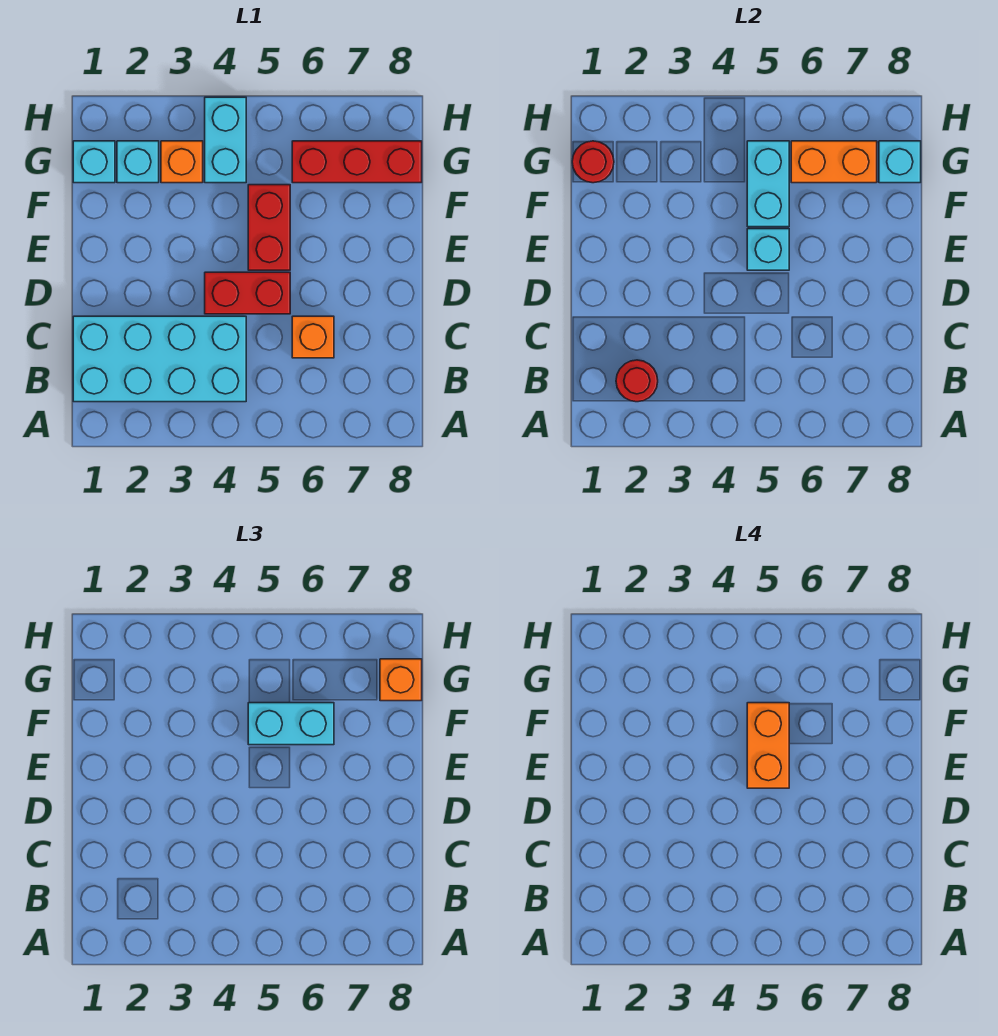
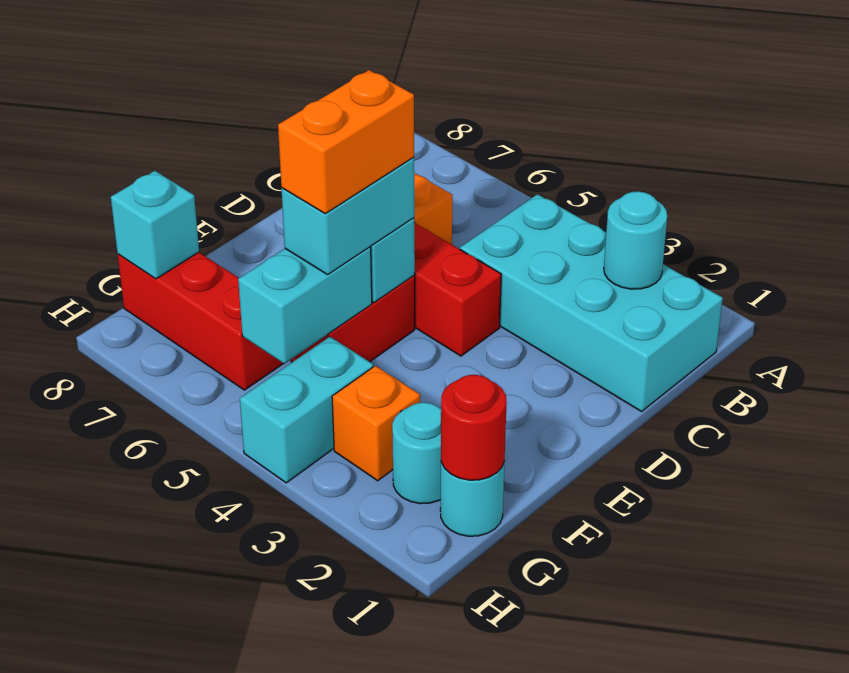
red round brick B2 level 2 -> cyan round brick B2 level 2
cyan brick F5:F6 level 3 -> cyan brick E5:F5 level 3
cyan brick G1 level 1 -> cyan round brick G1 level 1
cyan brick G2 level 1 -> cyan round brick G2 level 1
orange brick G6:G7 level 2 -> none
orange brick G8 level 3 -> none

